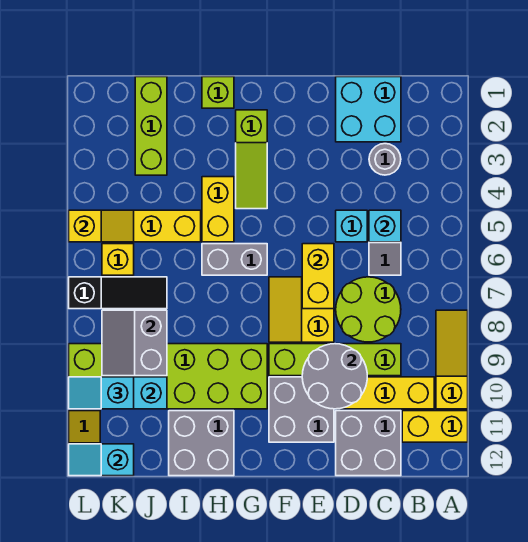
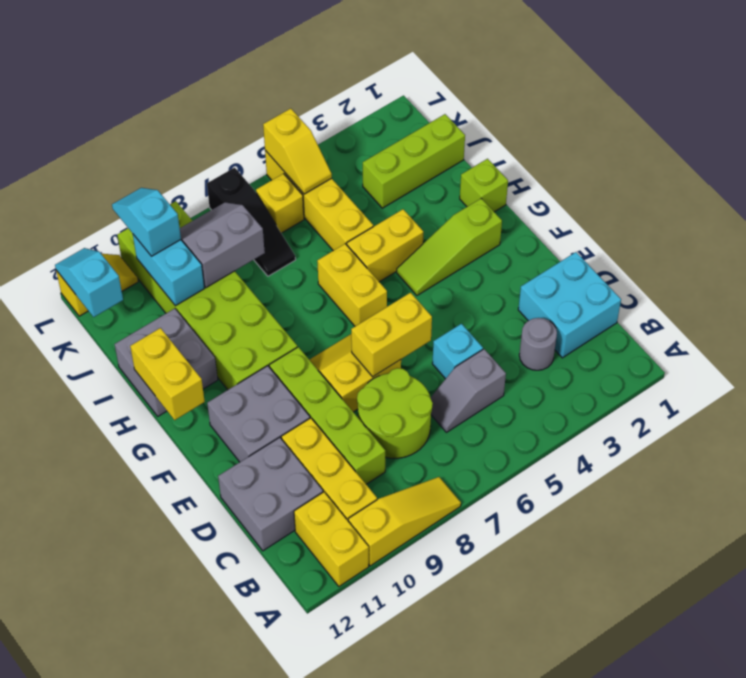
cyan brick C5 level 2 -> none
grey round brick D9:E10 level 2 -> none
grey brick G6:H6 level 1 -> yellow brick G6:H6 level 1
none -> yellow brick G12:H12 level 2

